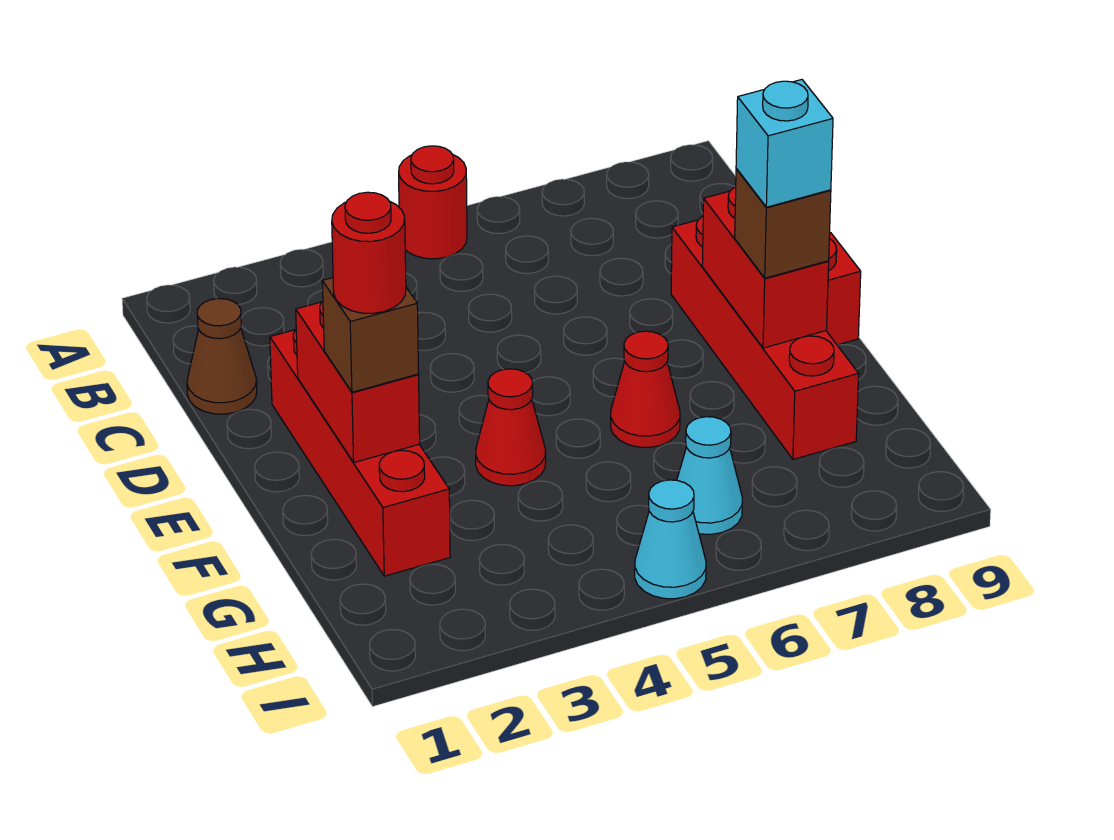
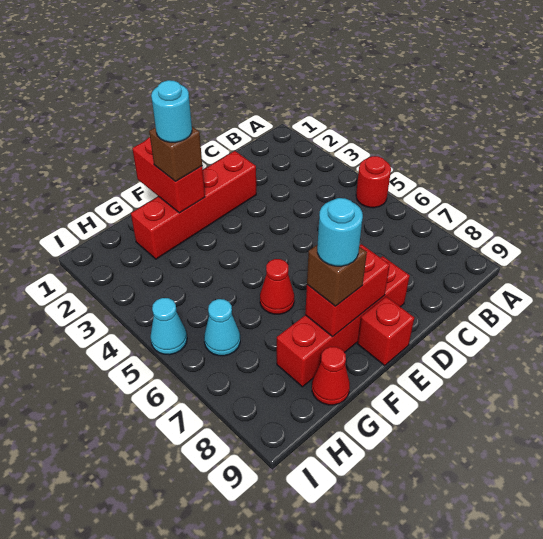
brown cone C1 level 1 -> none
red brick E2:F2 level 2 -> red brick F1:F2 level 2
red round brick F2 level 4 -> cyan round brick F2 level 4
red cone F4 level 1 -> red cone G9 level 1
cyan brick F8 level 4 -> cyan round brick F8 level 4

